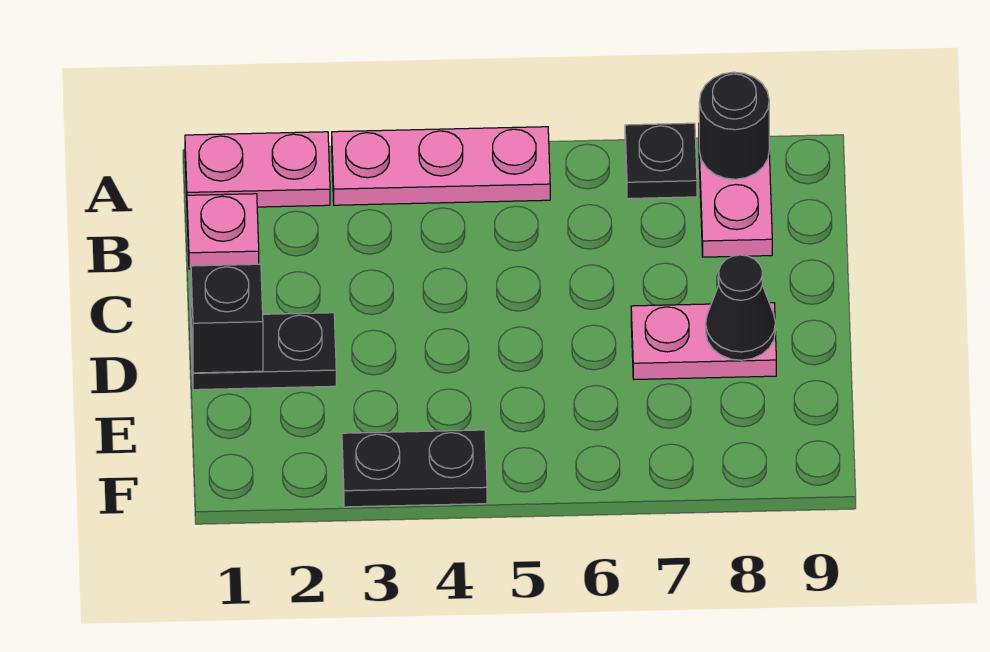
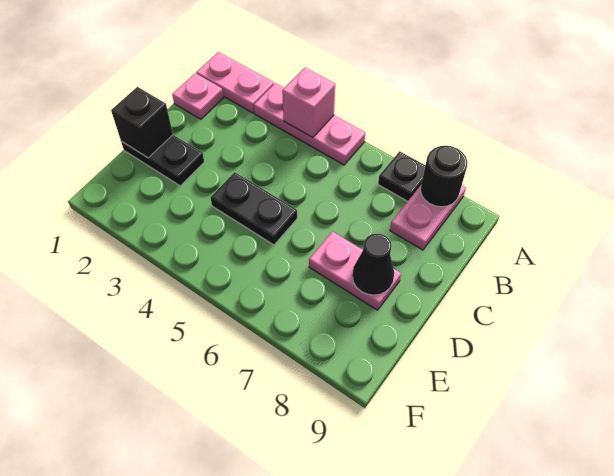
none -> pink brick A4 level 2
black plate F3:F4 level 1 -> black plate D4:D5 level 1

